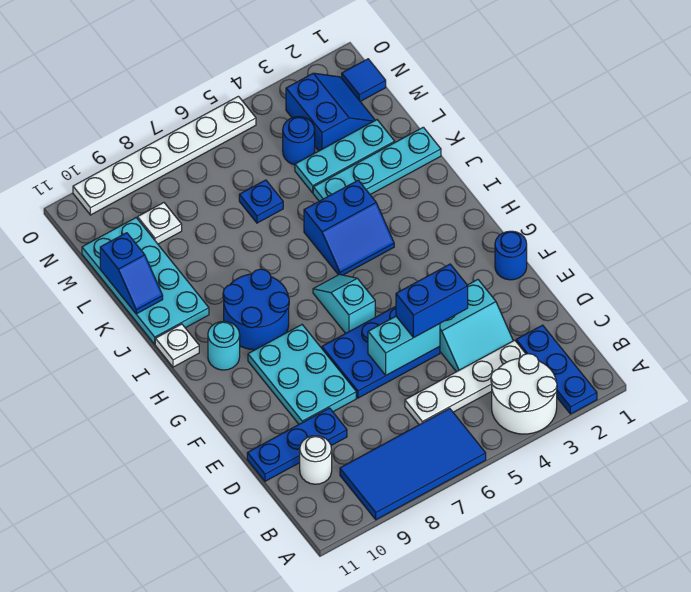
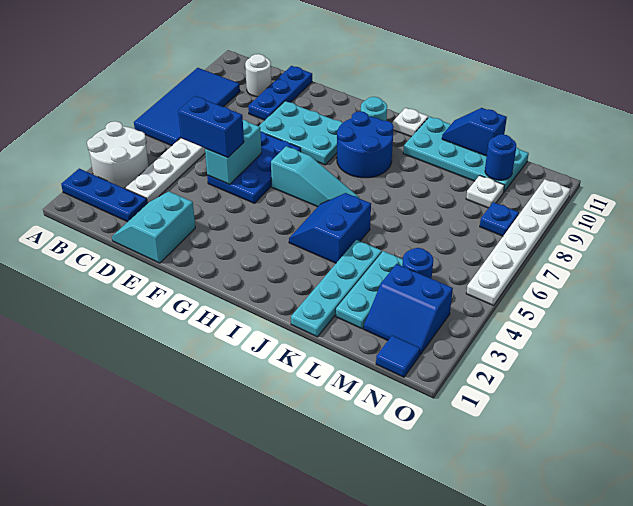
cyan slope D3:E4 level 1 top E -> cyan slope D1:E2 level 1 top E
blue brick E4:E5 level 3 -> blue brick D5:E5 level 3
blue round brick F1 level 1 -> blue round brick M10 level 2
cyan slope G6:H6 level 1 top G -> cyan slope G6:I6 level 1 top G
blue plate L6 level 1 -> blue plate N8 level 1

